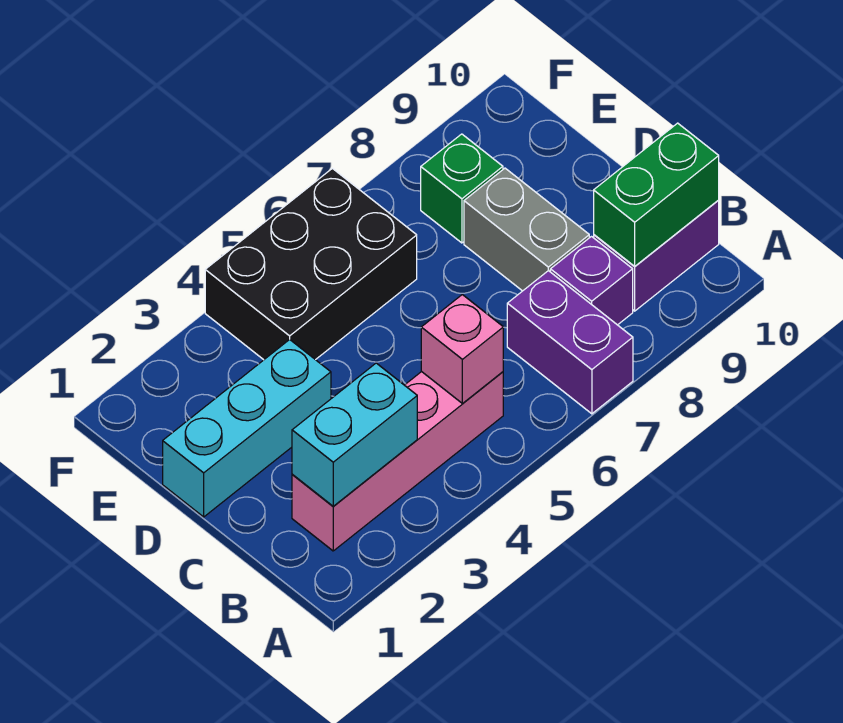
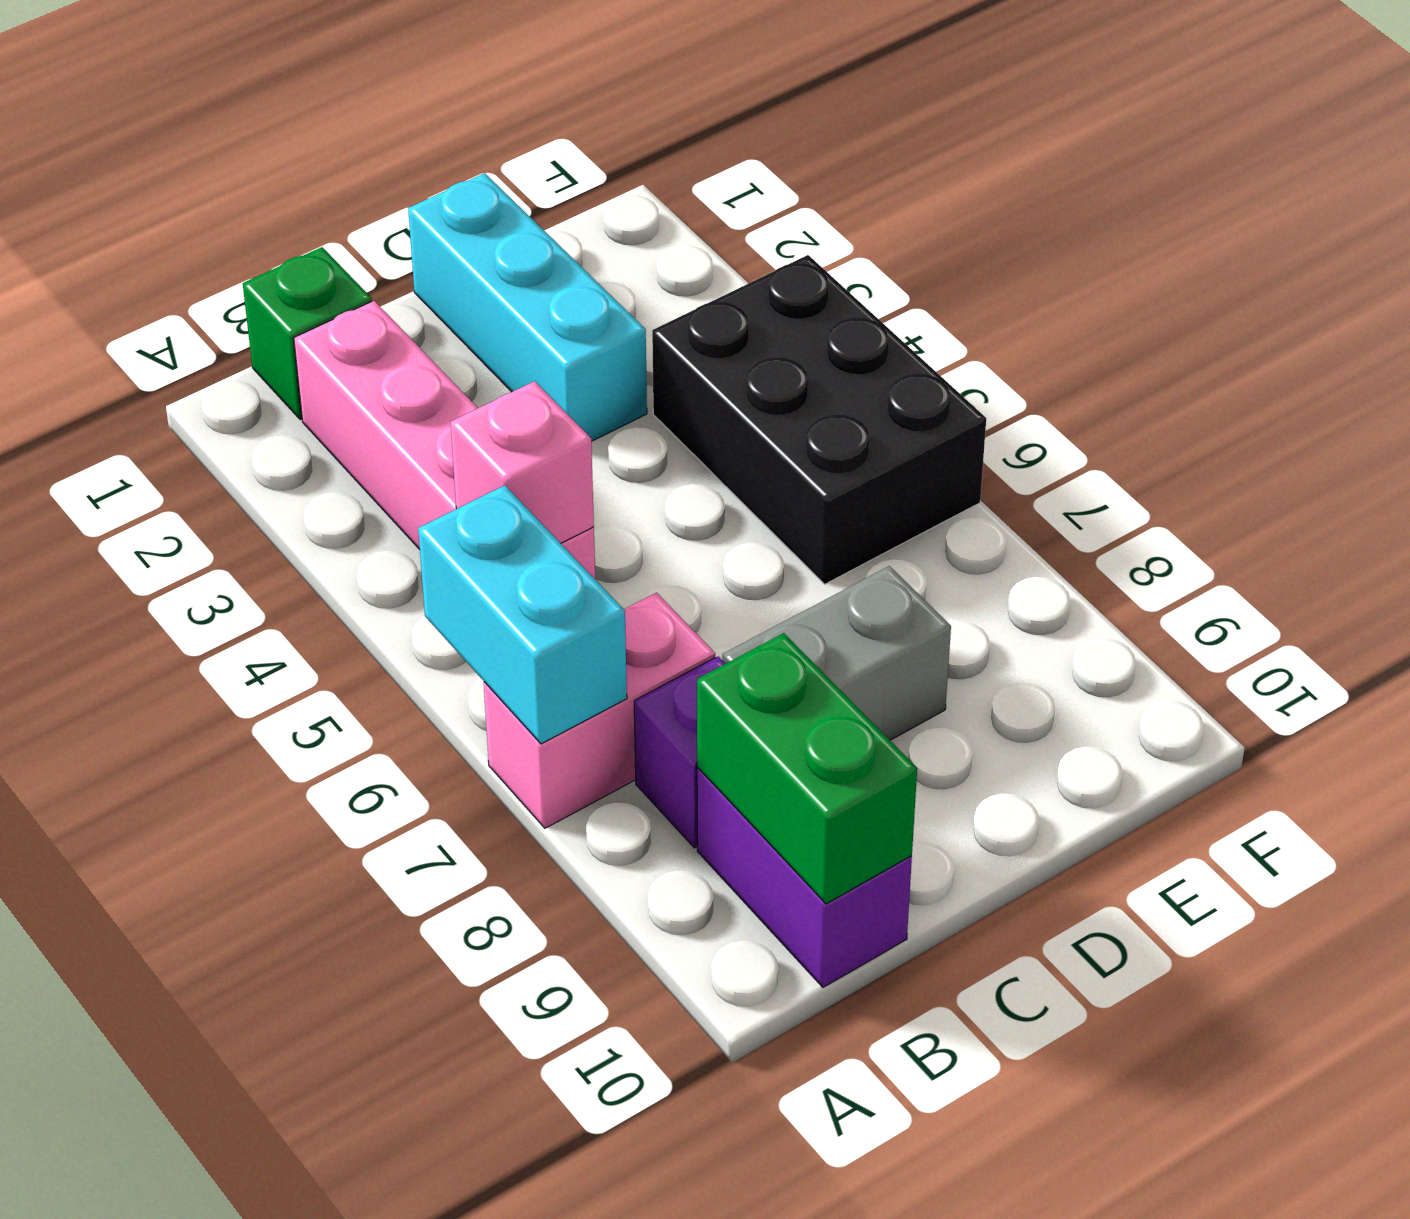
purple brick A7:B7 level 1 -> pink brick A7:B7 level 1
cyan brick B2:B3 level 2 -> cyan brick A6:A7 level 2
green brick E8 level 1 -> green brick B1 level 1

